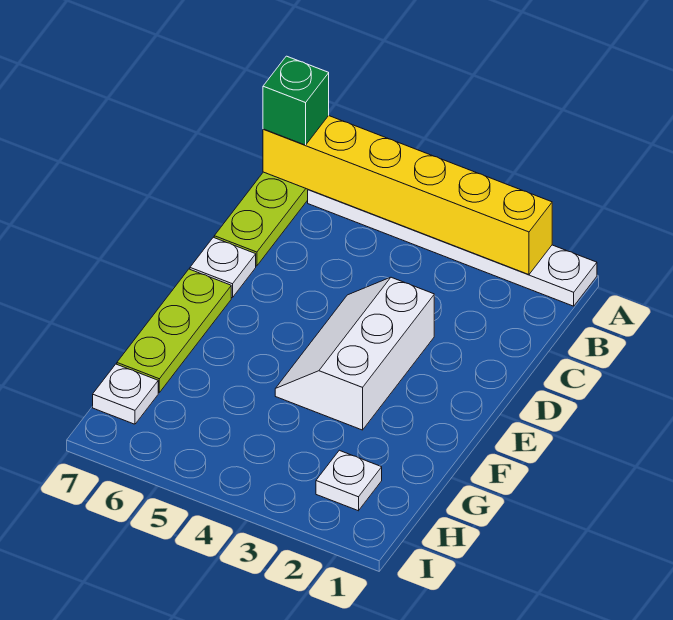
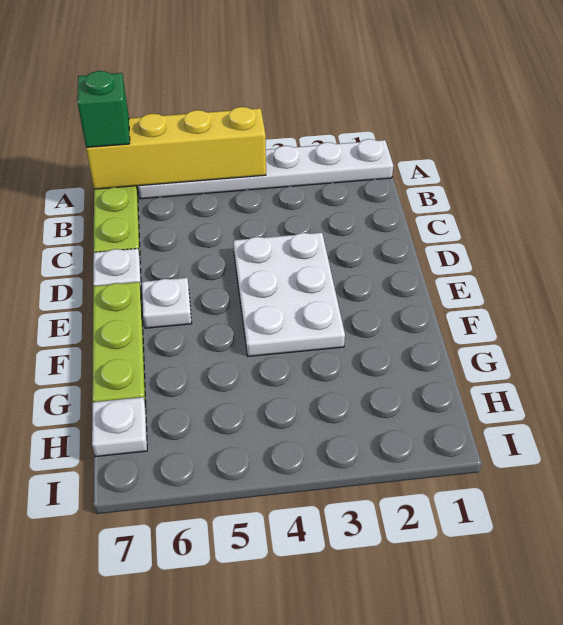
yellow brick A2:A7 level 2 -> yellow brick A4:A7 level 2
white slope D3:F4 level 1 top 3 -> white plate D3:F4 level 1
white plate H2 level 1 -> white plate E6 level 1

